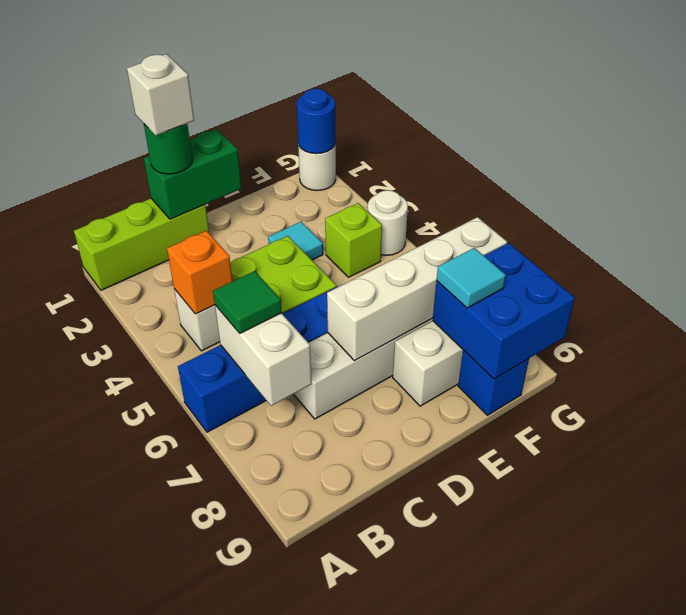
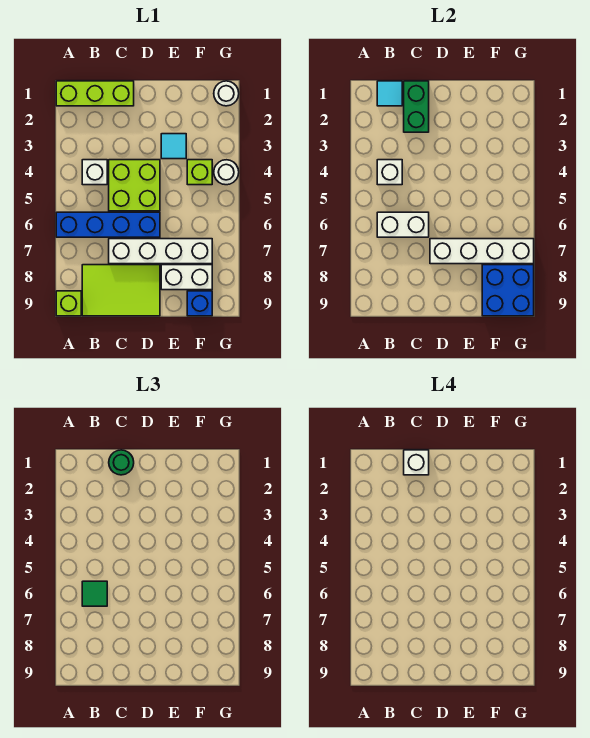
none -> lime brick A9 level 1
orange brick B4 level 2 -> white brick B4 level 2
white brick B6:B7 level 2 -> white brick B6:C6 level 2
none -> lime tile B8:D9 level 1
green brick C1:D1 level 2 -> green brick C1:C2 level 2
cyan tile F8 level 3 -> cyan tile B1 level 2
blue round brick G1 level 2 -> none

